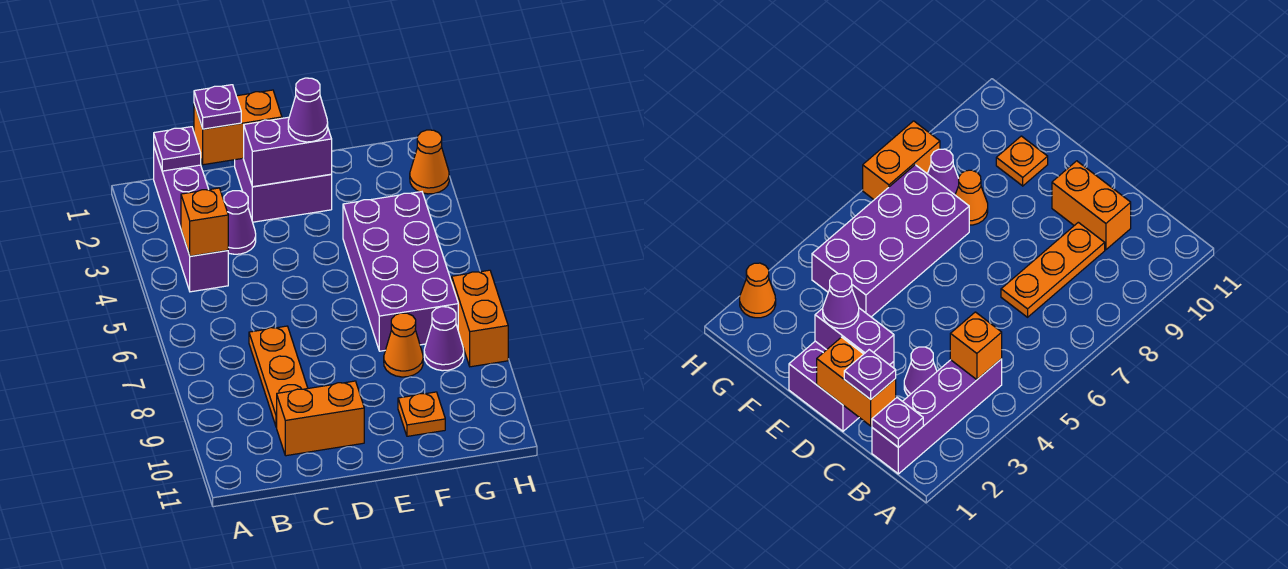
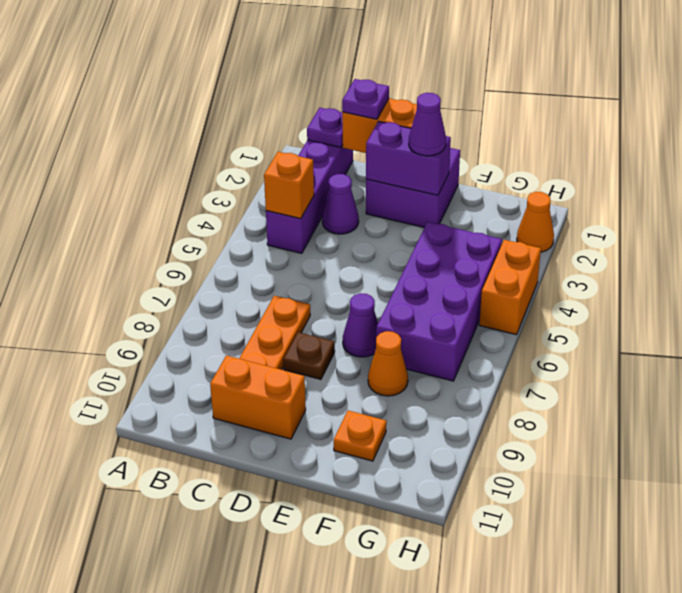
none -> brown plate D8 level 1
purple cone G8 level 1 -> purple cone E7 level 1
orange brick H7:H8 level 1 -> orange brick H4:H5 level 1

